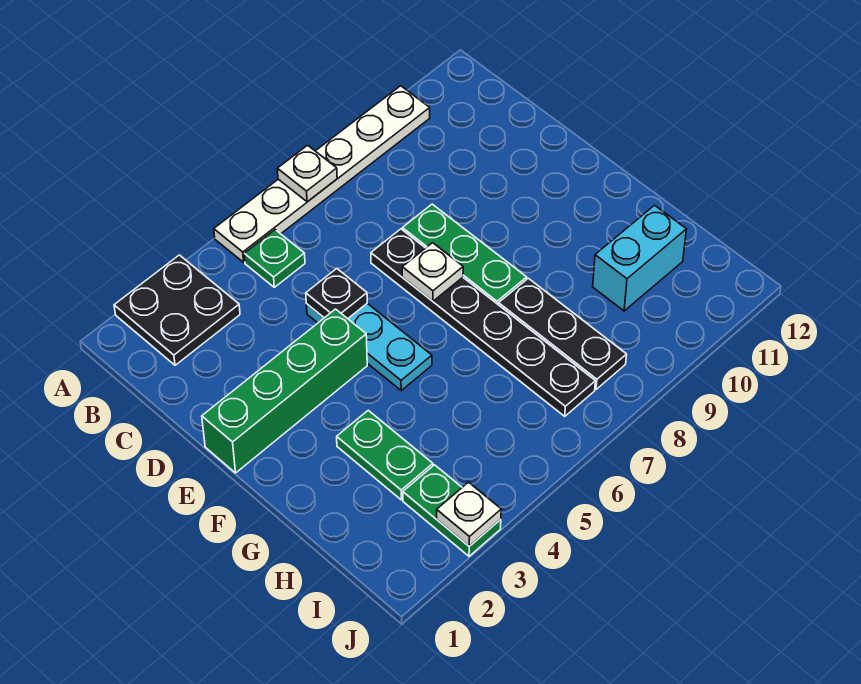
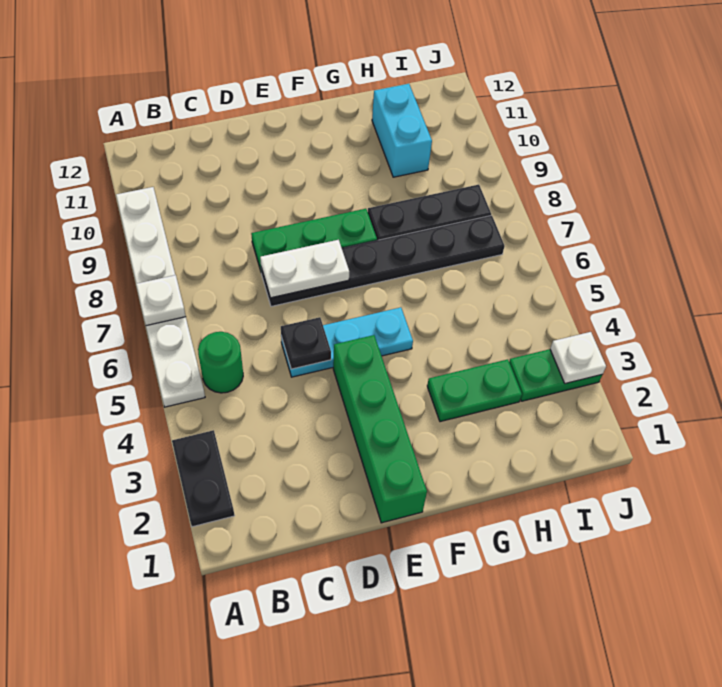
black plate A2:B3 level 1 -> black plate A2:A3 level 1
green plate B5 level 1 -> green round brick B5 level 1
white plate E7 level 2 -> white plate D7:E7 level 2

